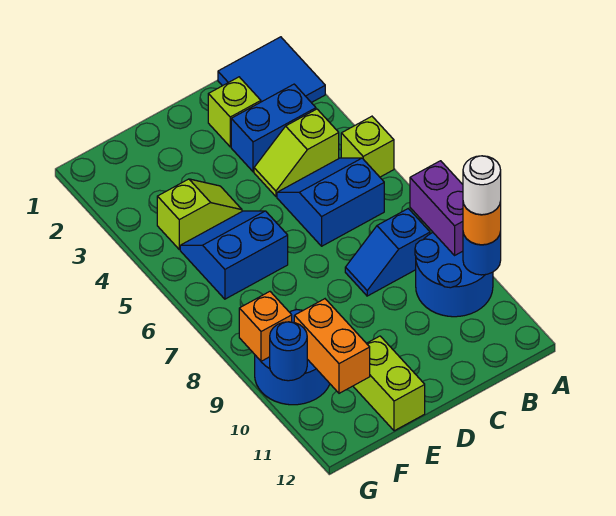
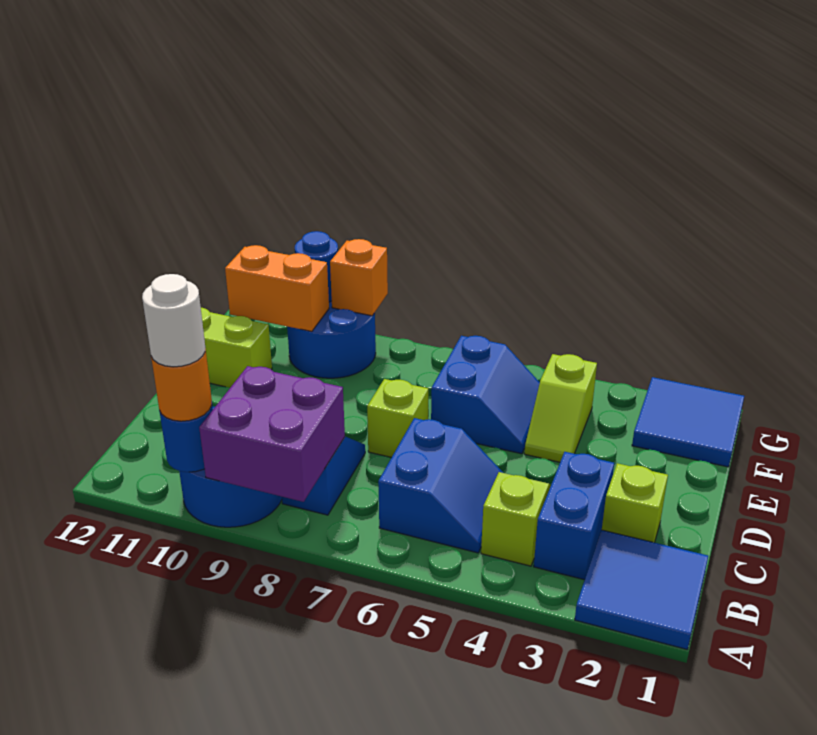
lime brick A5 level 1 -> lime brick D7 level 1
purple brick A8:A9 level 2 -> purple brick A8:B9 level 2
none -> blue tile F1:G2 level 1

